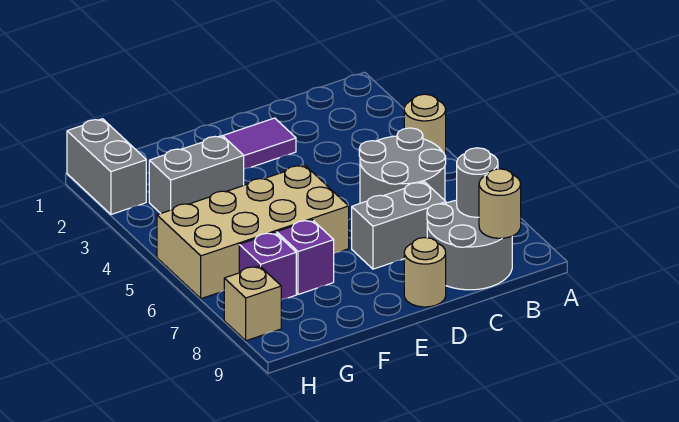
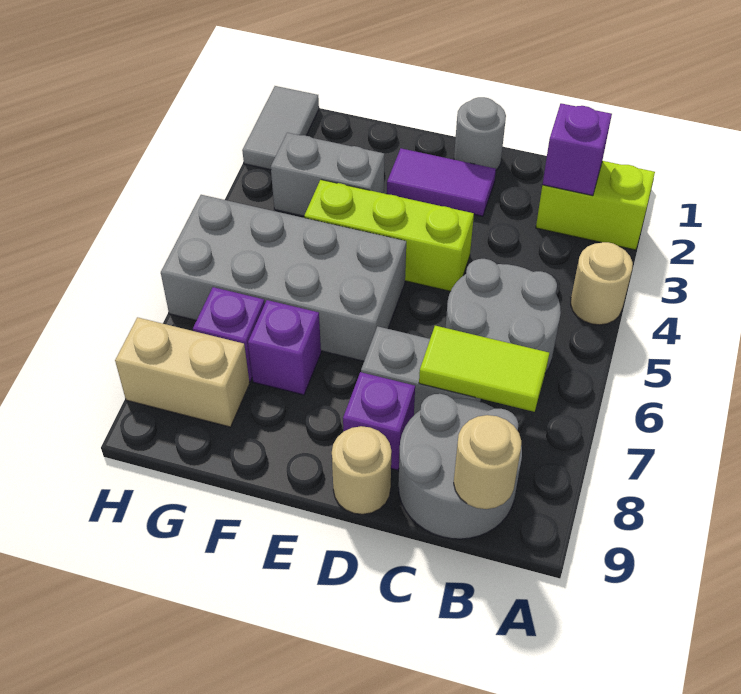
none -> lime brick A2:B2 level 1
none -> purple brick B2 level 2
none -> lime tile B7:C7 level 2
grey round brick B8 level 2 -> grey round brick D1 level 1
none -> lime brick D4:F4 level 1
none -> purple brick D8 level 1
tan brick E5:H6 level 1 -> grey brick E5:H6 level 1
grey brick H1:H2 level 1 -> grey tile H1:H2 level 1
tan brick H8 level 1 -> tan brick G8:H8 level 1

